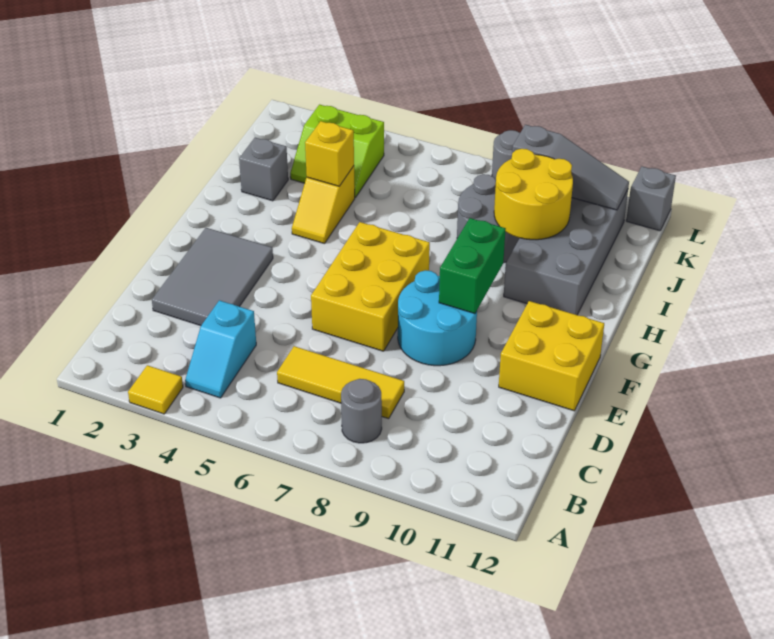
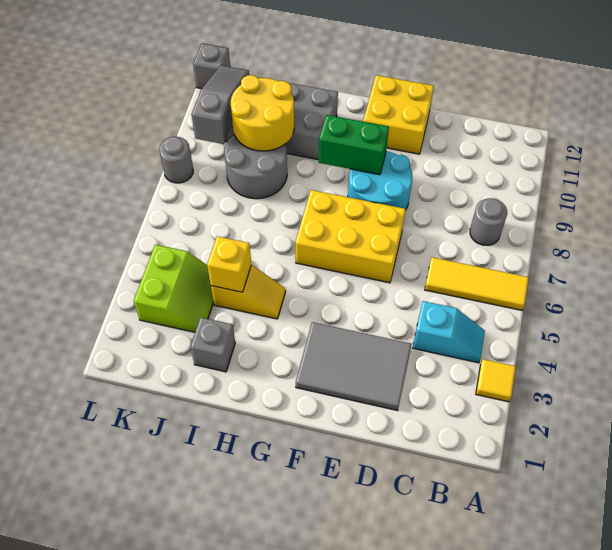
yellow tile C6:C8 level 1 -> yellow tile A6:C6 level 1

